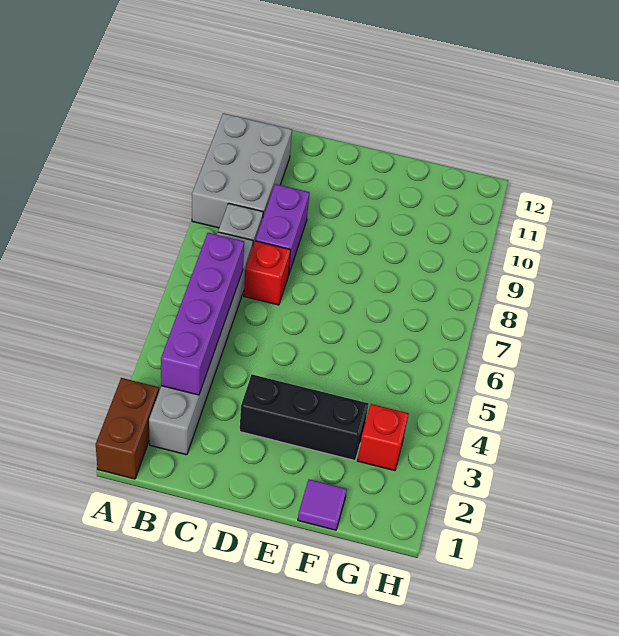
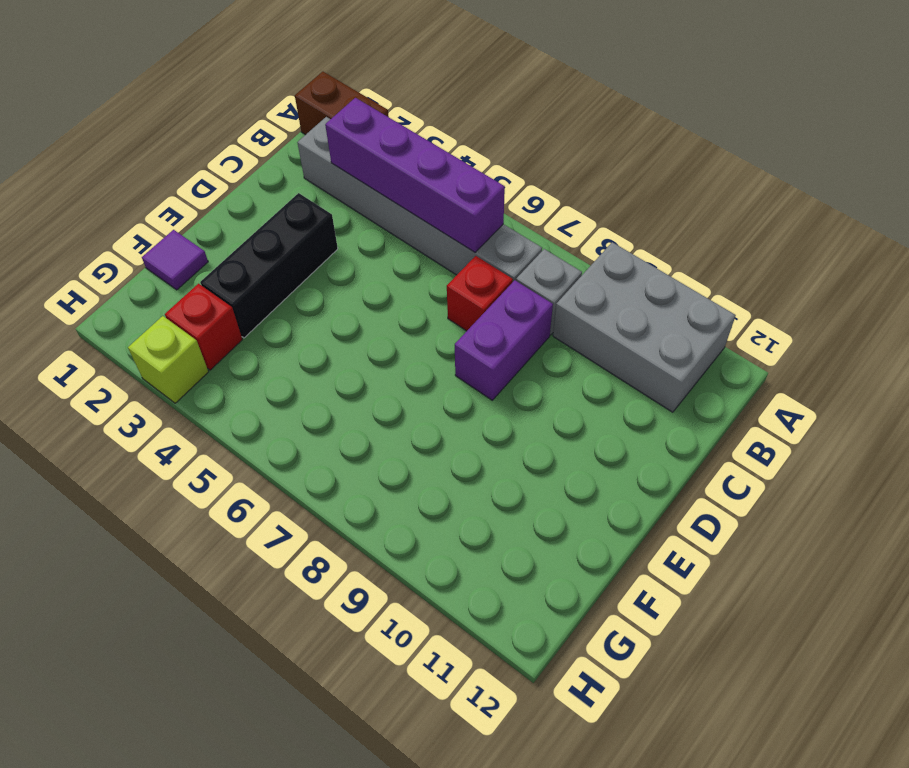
purple brick C8:C9 level 1 -> purple brick C8:D8 level 1
none -> lime brick H3 level 1

